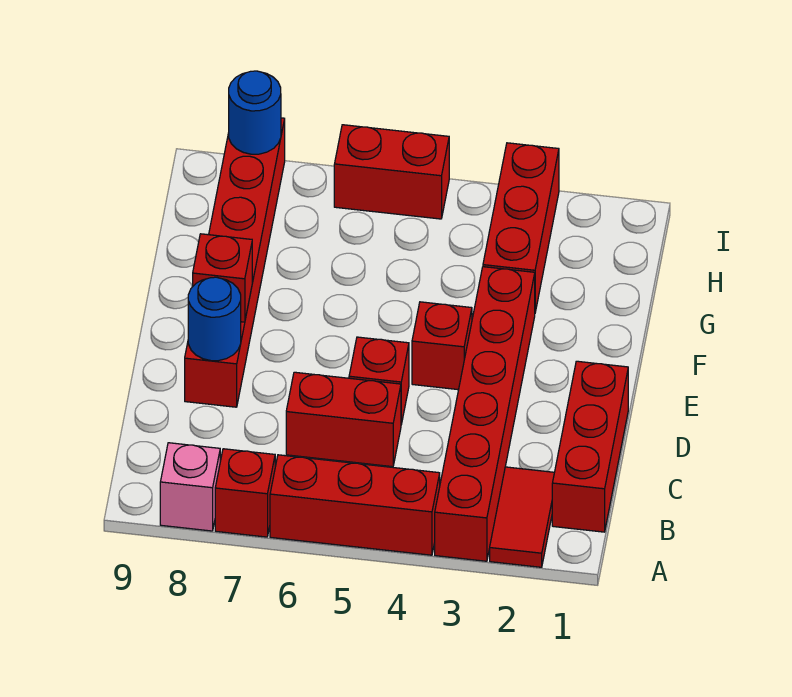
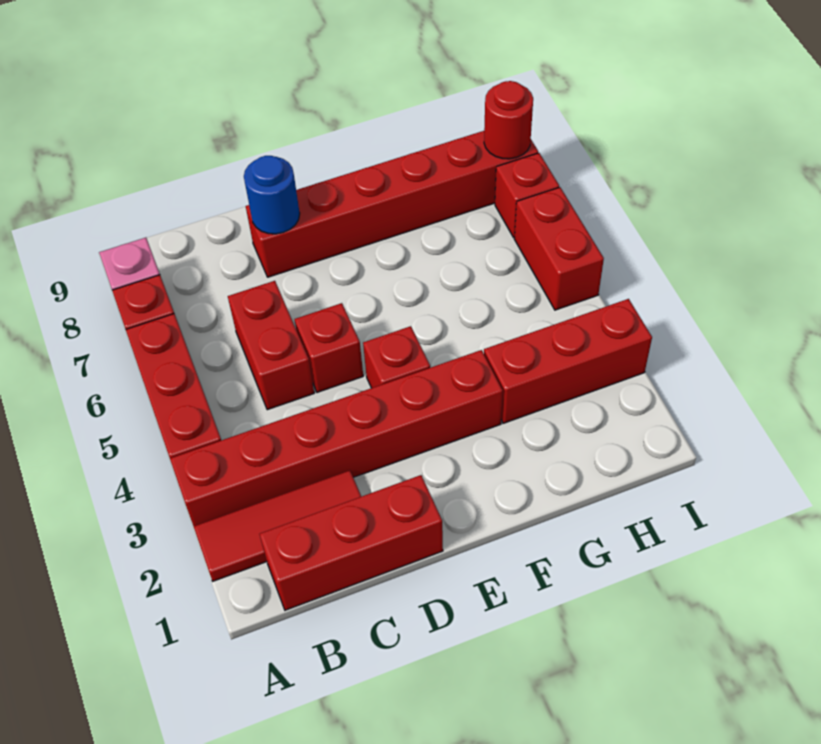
red tile A2:B2 level 1 -> red tile A2:C2 level 1
red brick E8 level 2 -> red brick I7 level 1
blue round brick I8 level 2 -> red round brick I8 level 2

